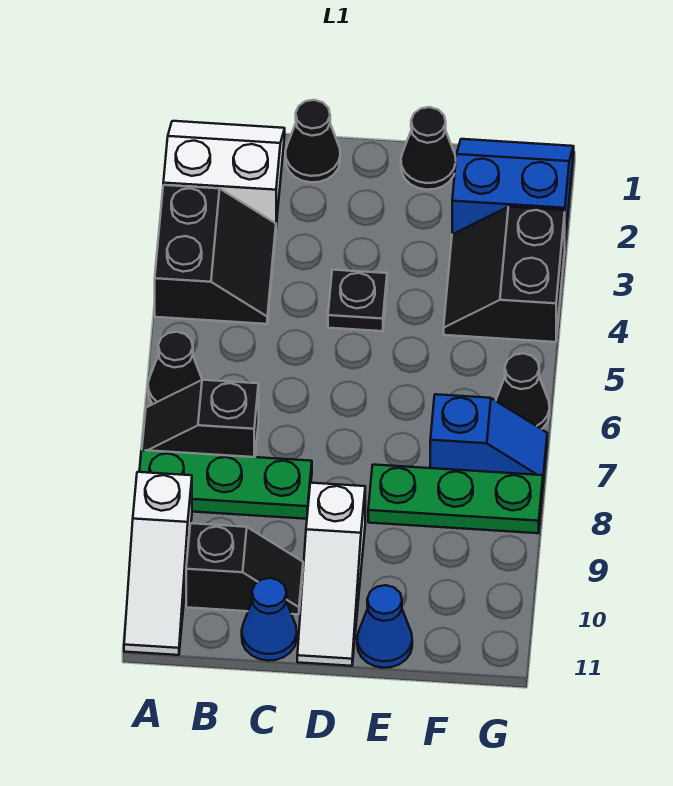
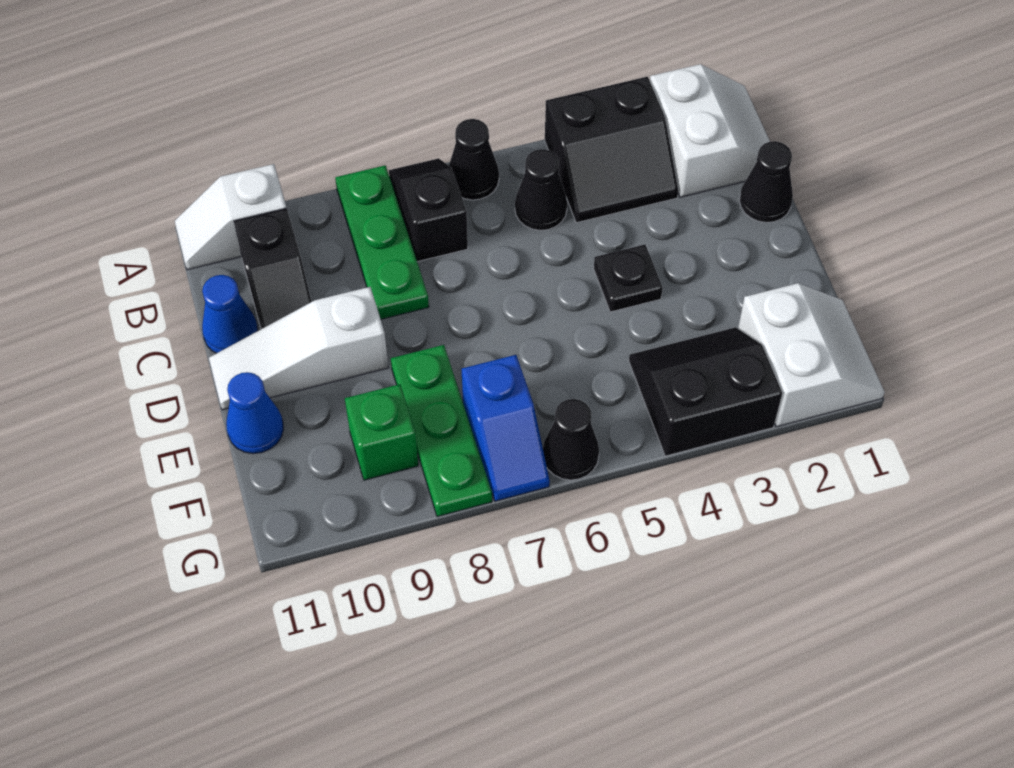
white slope A9:A11 level 1 top 9 -> white slope A10:A11 level 1 top 10
black cone E1 level 1 -> black cone B5 level 1
blue slope F1:G2 level 1 top 2 -> white slope F1:G2 level 1 top 2
none -> green brick F9 level 1

